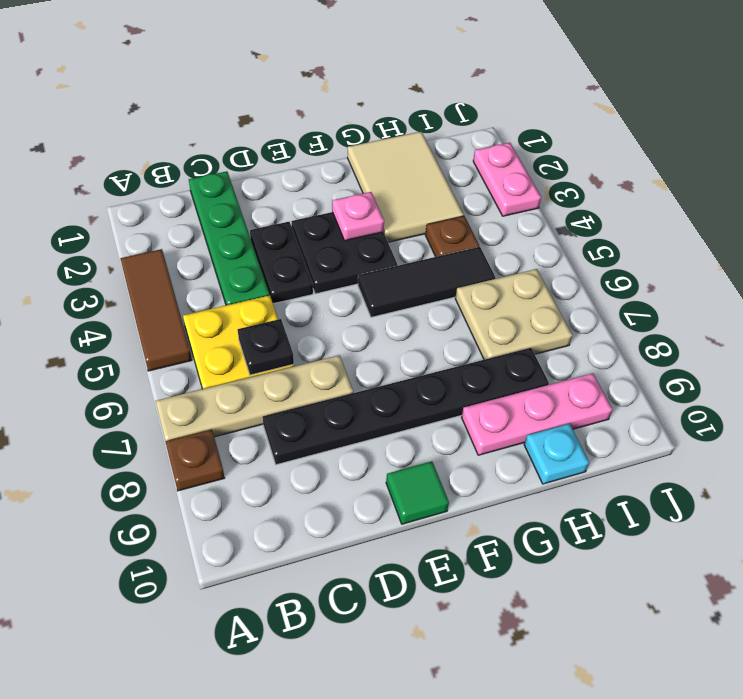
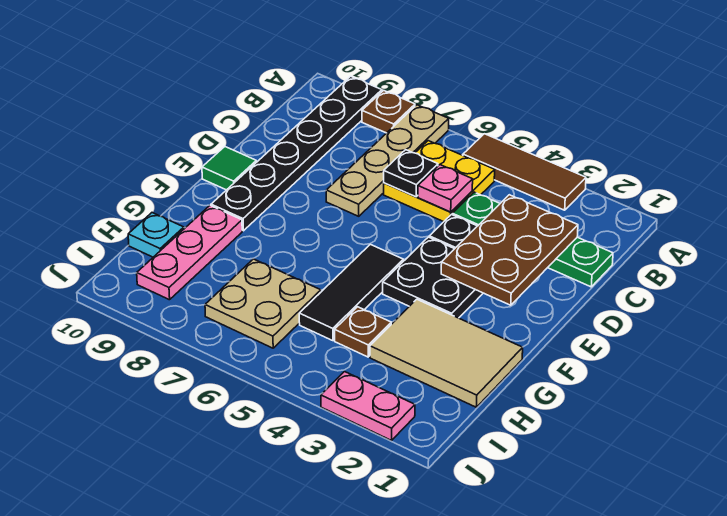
none -> brown plate C2:E3 level 2
black plate C8:H8 level 1 -> black plate A9:F9 level 1
pink plate F3 level 2 -> pink plate C5 level 2

